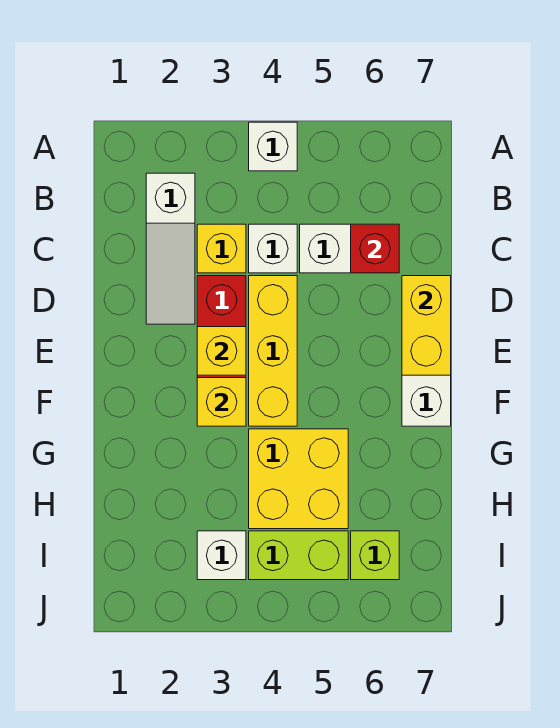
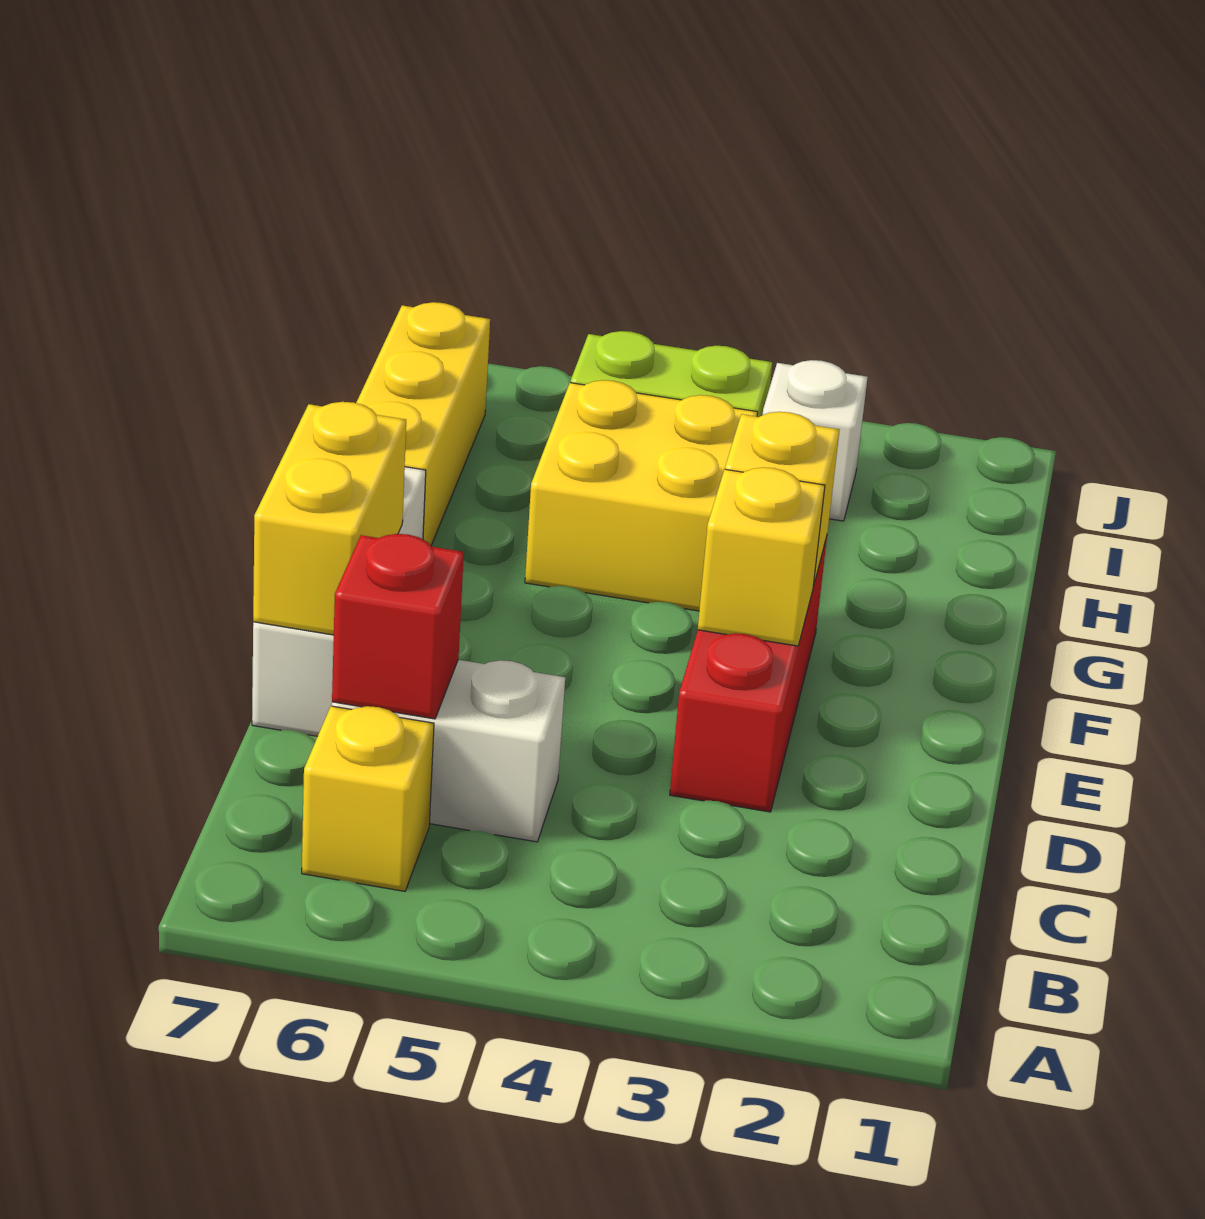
white brick A4 level 1 -> none
white slope B2:D2 level 1 top B -> none
yellow brick C3 level 1 -> yellow brick B6 level 1
white brick C4 level 1 -> none
yellow brick D4:F4 level 1 -> yellow brick G7:I7 level 1
lime brick I6 level 1 -> none

